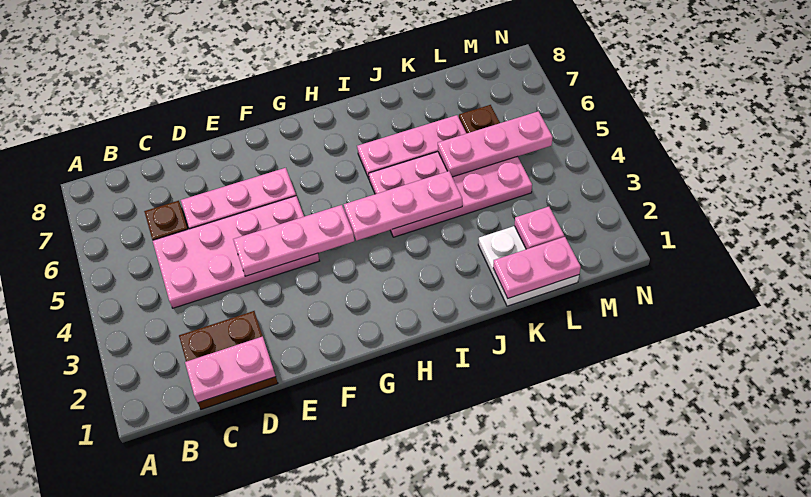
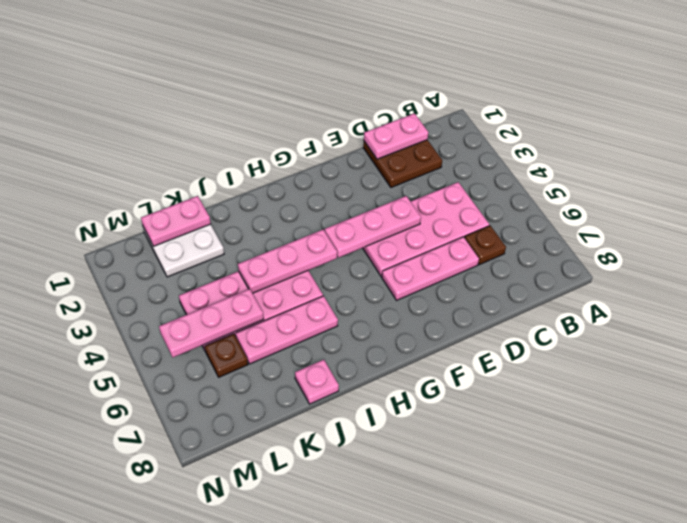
pink plate L2 level 2 -> pink plate J8 level 1

